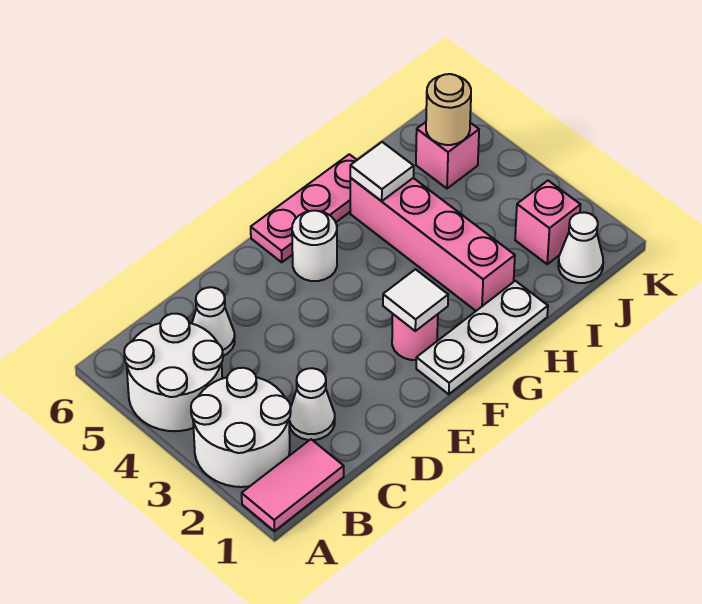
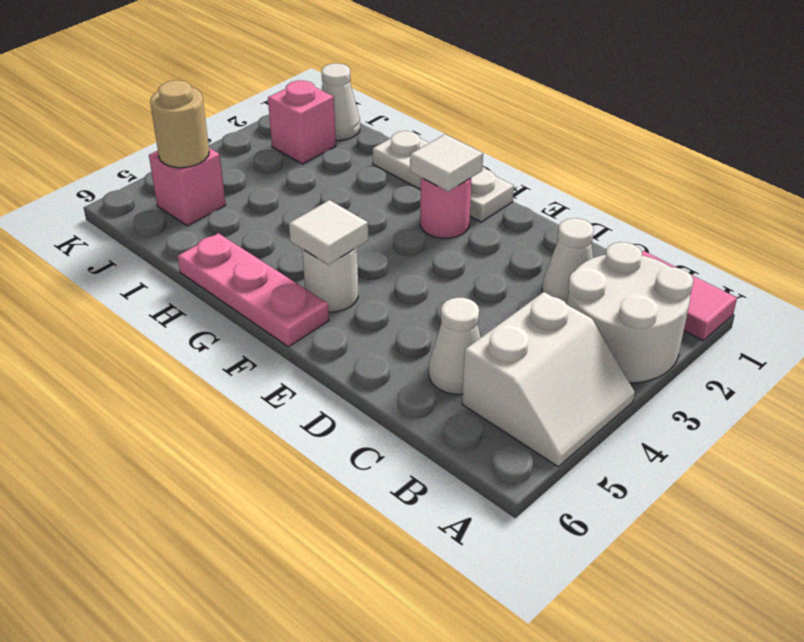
white round brick A4:B5 level 1 -> white slope A4:B5 level 1 top B
pink brick H2:H5 level 1 -> none
white tile H5 level 2 -> white tile F5 level 2

